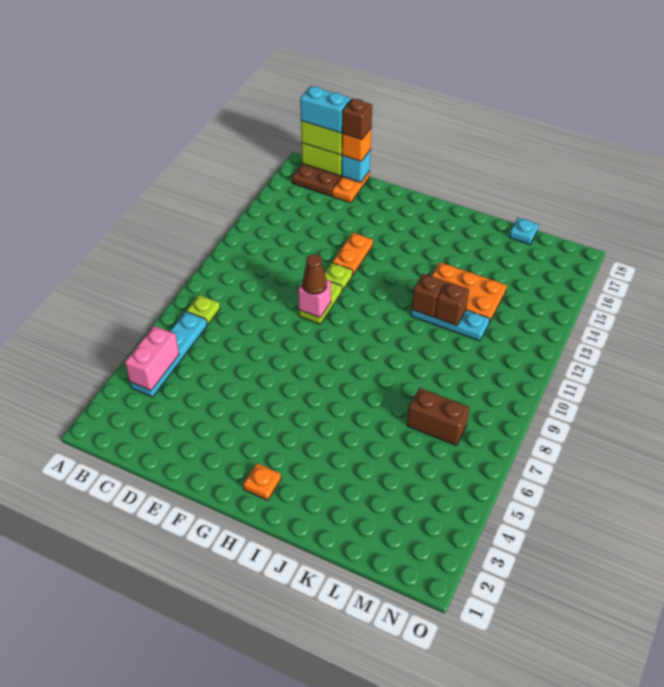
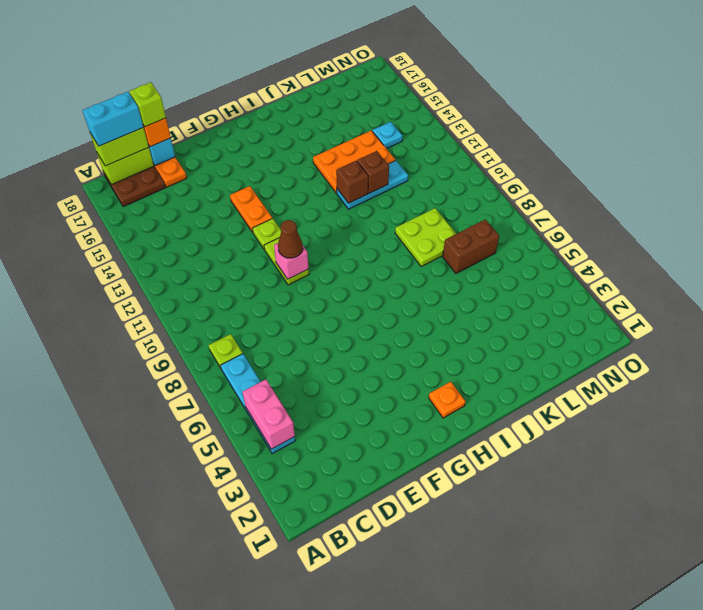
brown brick D18 level 4 -> lime brick D18 level 4
none -> lime plate K8:L9 level 1
cyan plate L18 level 1 -> cyan plate M14 level 1

